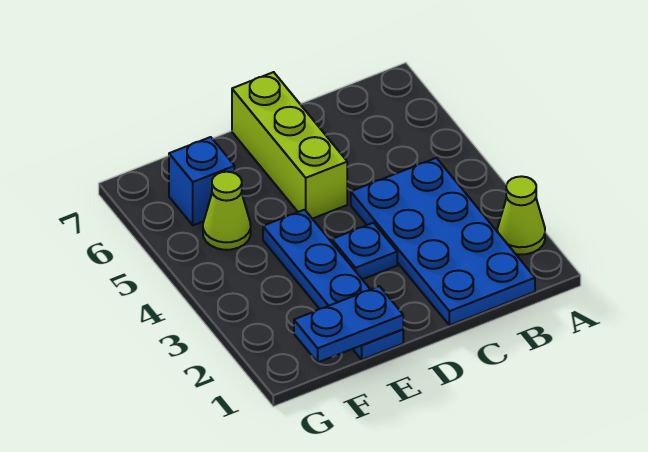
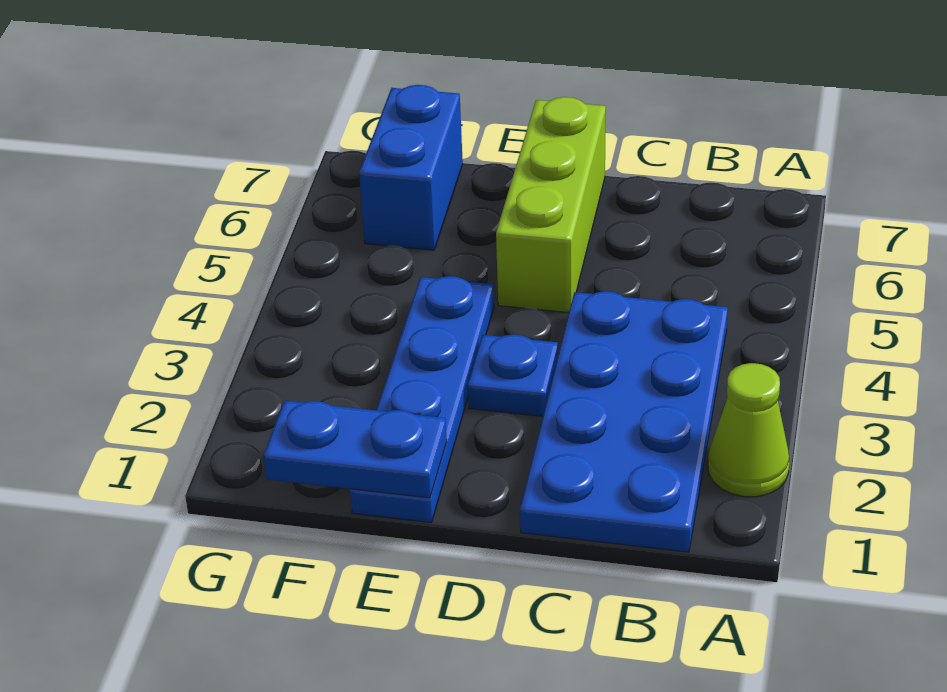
lime cone F5 level 1 -> none
blue brick F6 level 1 -> blue brick F6:F7 level 1

